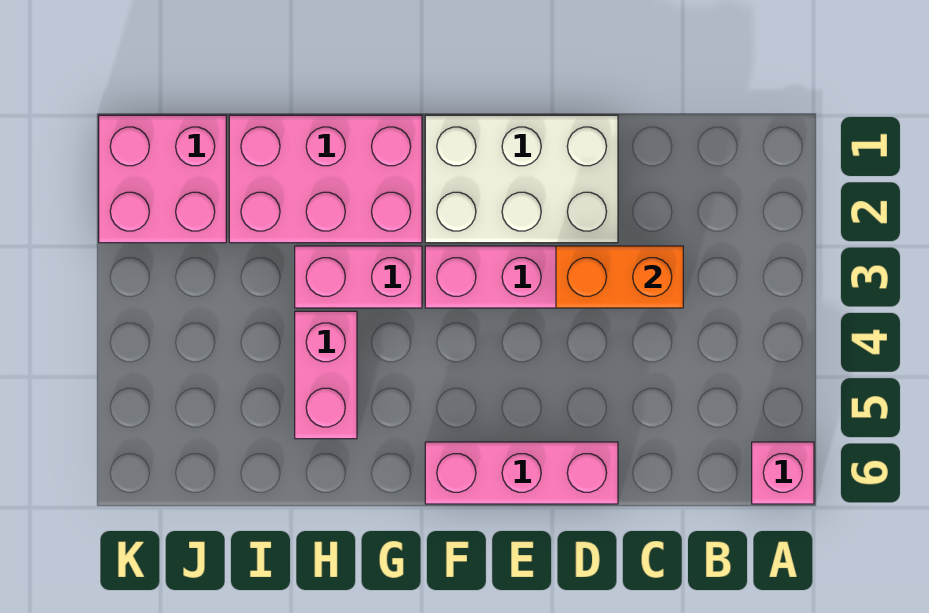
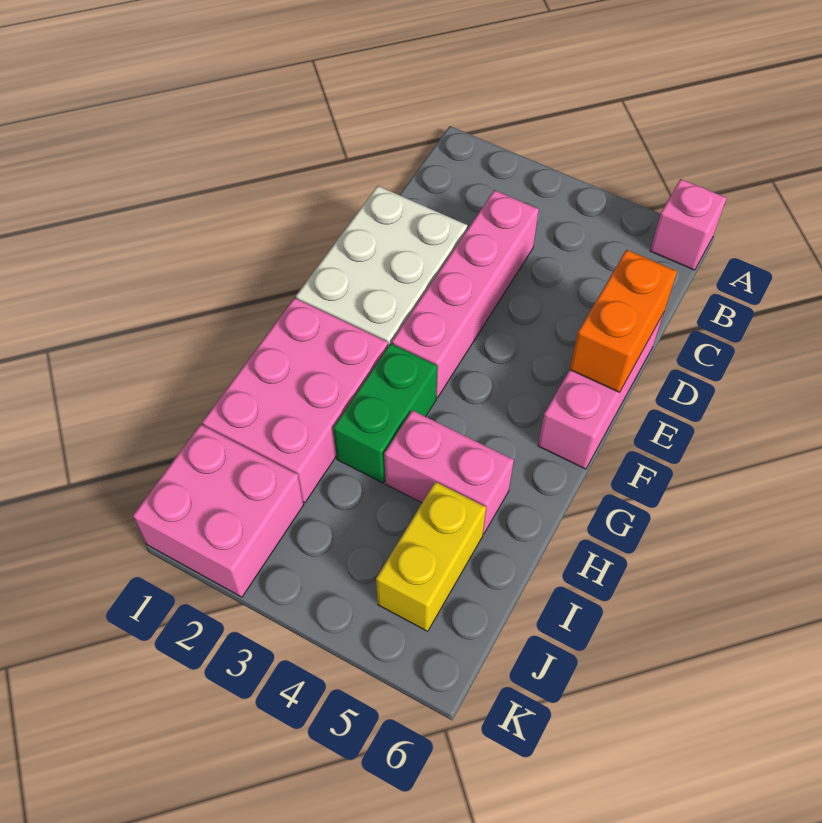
orange brick C3:D3 level 2 -> orange brick D6:E6 level 2
pink brick G3:H3 level 1 -> green brick G3:H3 level 1
none -> yellow brick I5:J5 level 1

